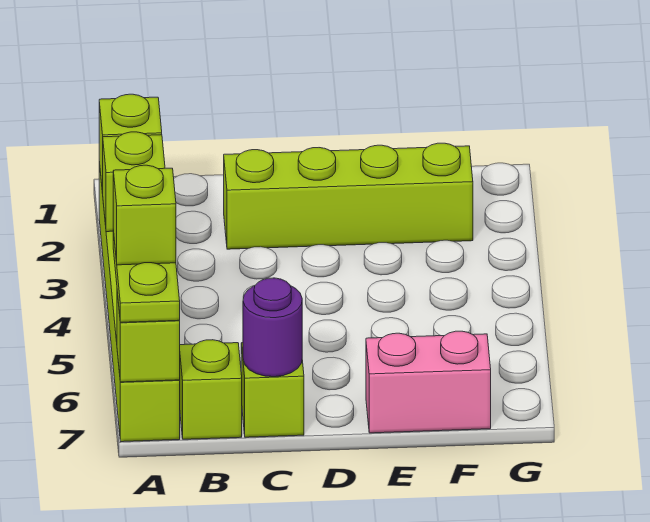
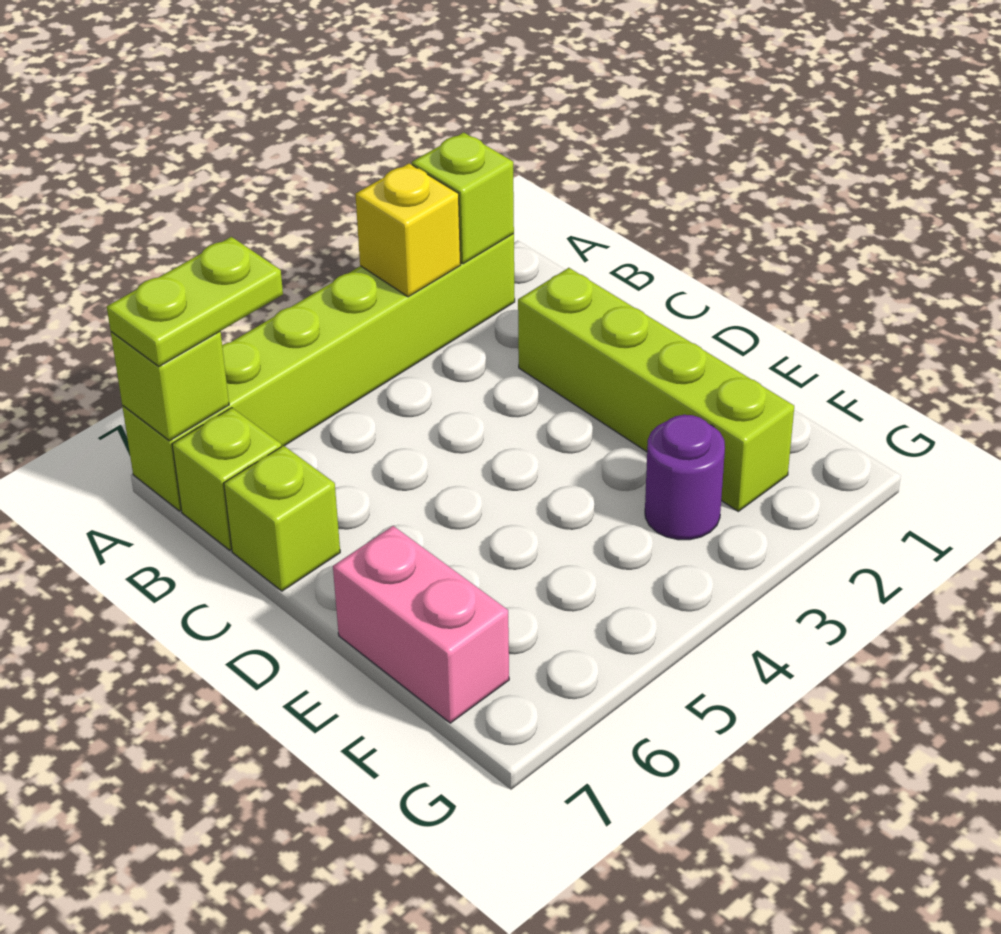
lime brick A3 level 2 -> yellow brick A3 level 2
lime brick A6 level 4 -> none
purple round brick C7 level 2 -> purple round brick F3 level 1

